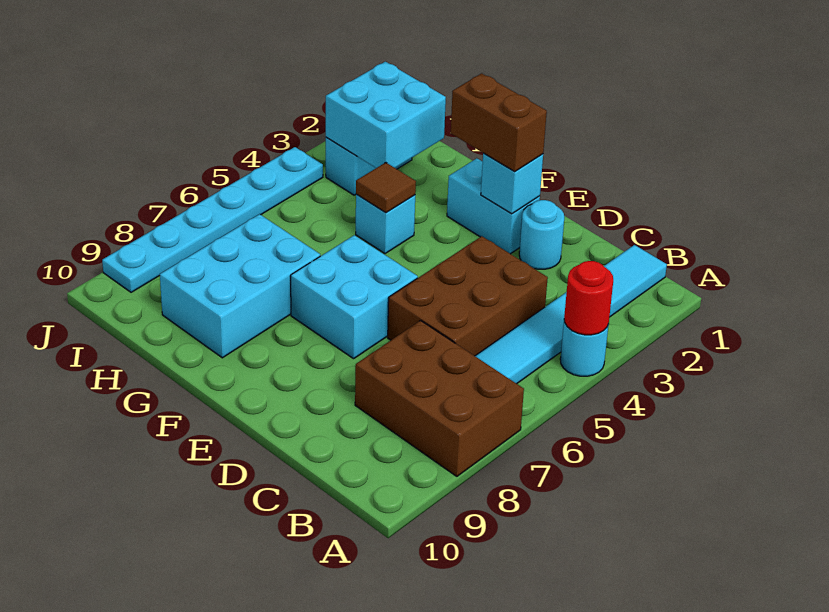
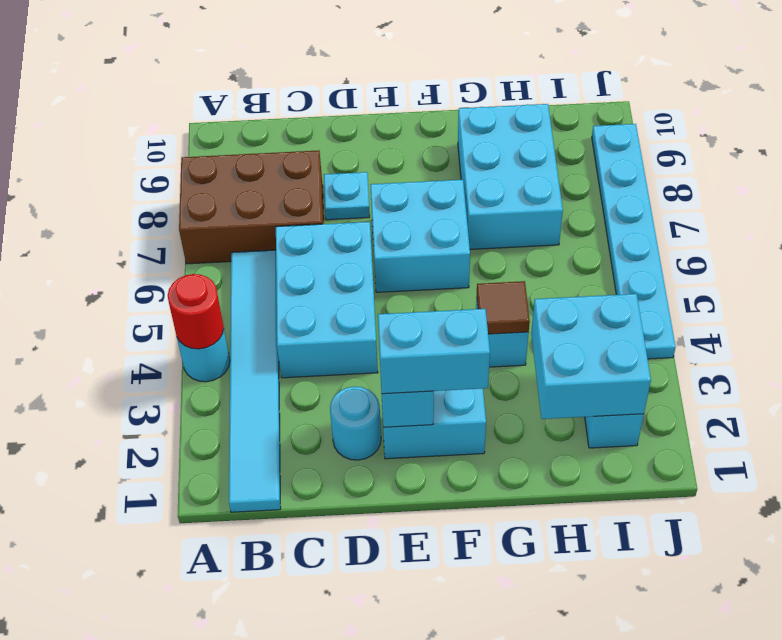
brown brick C4:D6 level 1 -> cyan brick C4:D6 level 1
none -> cyan plate D8 level 1
brown brick E2:F2 level 3 -> cyan brick E2:F2 level 3

